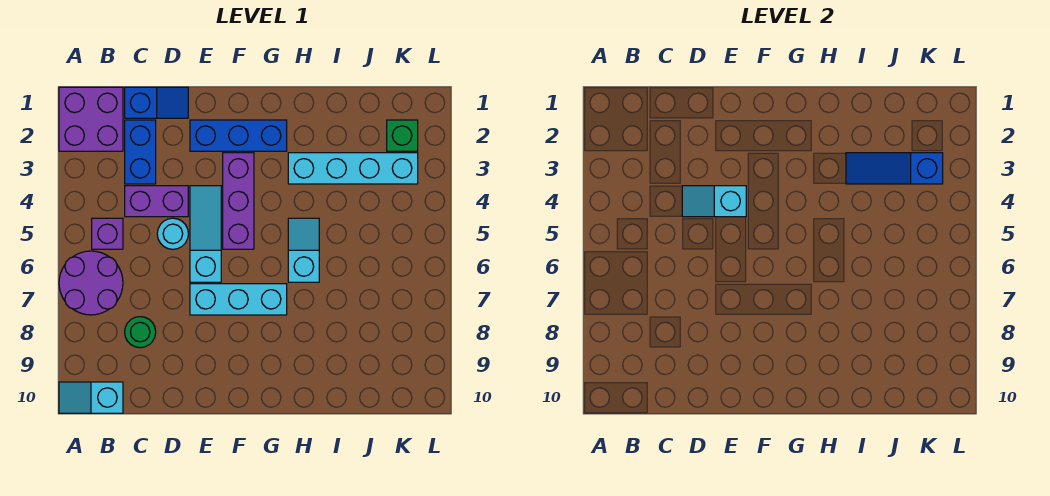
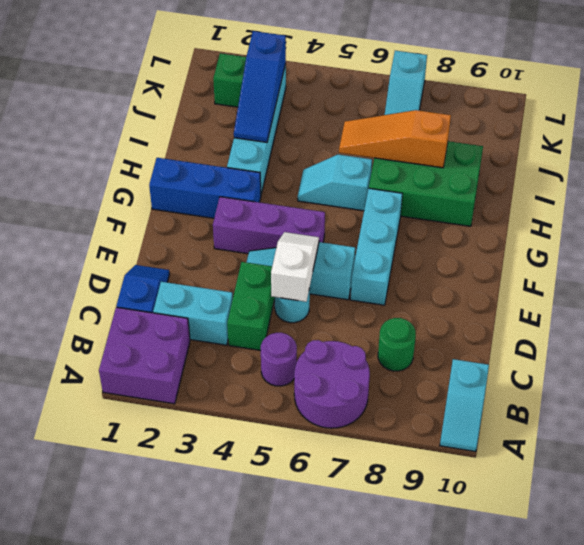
purple brick B5 level 1 -> purple round brick B5 level 1
blue brick C2:C3 level 1 -> cyan brick C2:C3 level 1
purple brick C4:D4 level 1 -> green brick C4:D4 level 1
cyan slope D4:E4 level 2 top E -> cyan slope K7:L7 level 1 top L
none -> white slope D5:E5 level 2 top D
blue brick E2:G2 level 1 -> blue brick G1:G3 level 1
none -> green brick H7:I9 level 1
none -> orange slope I6:I8 level 2 top 8

